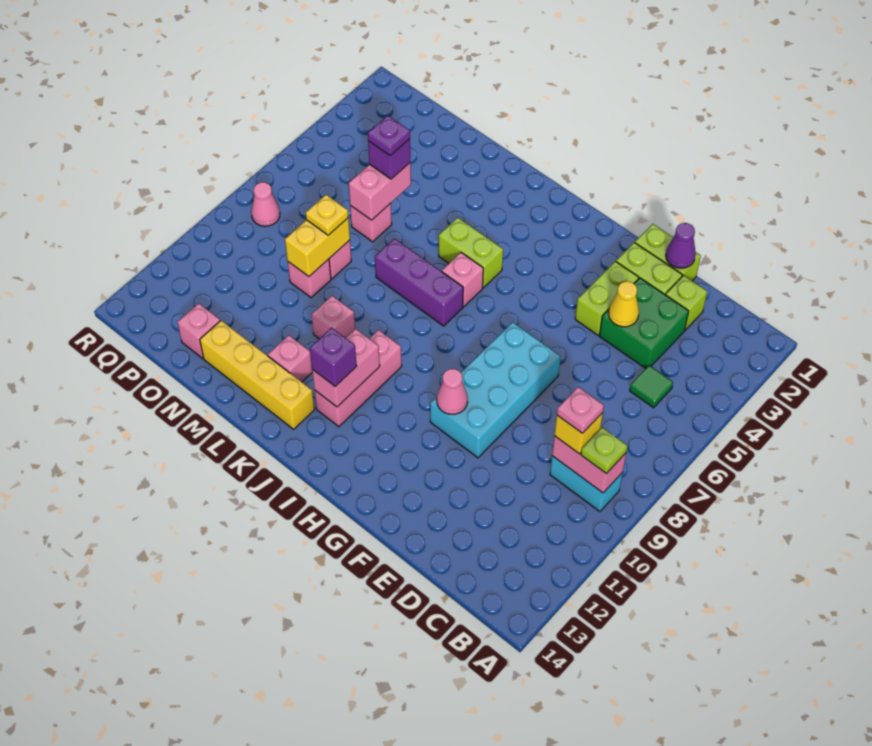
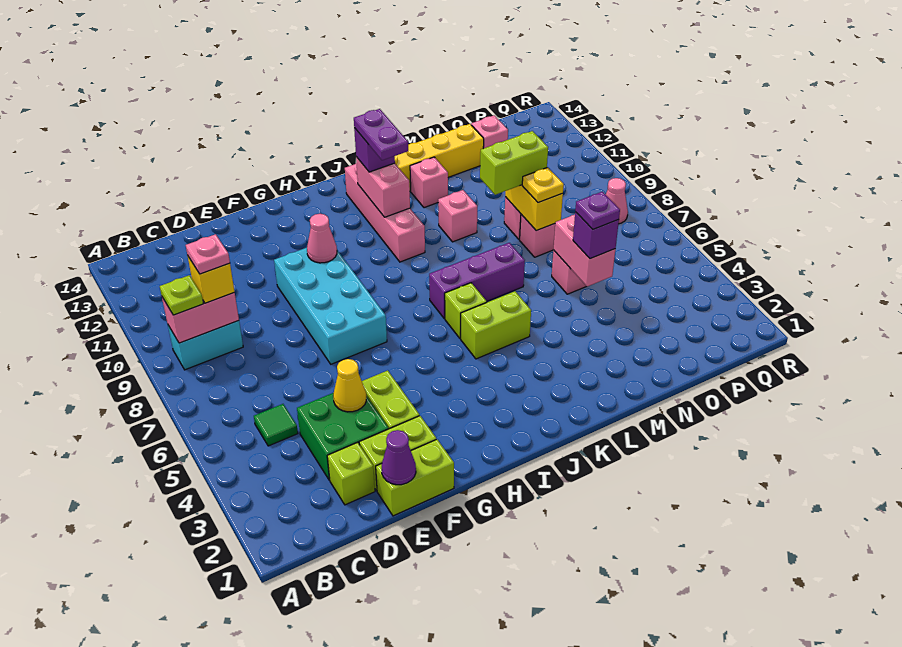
pink brick J6 level 1 -> lime brick J6 level 1
pink brick J10:J12 level 1 -> pink brick J10:J13 level 1
none -> purple plate J11:J12 level 4
none -> lime brick M9:N9 level 3

